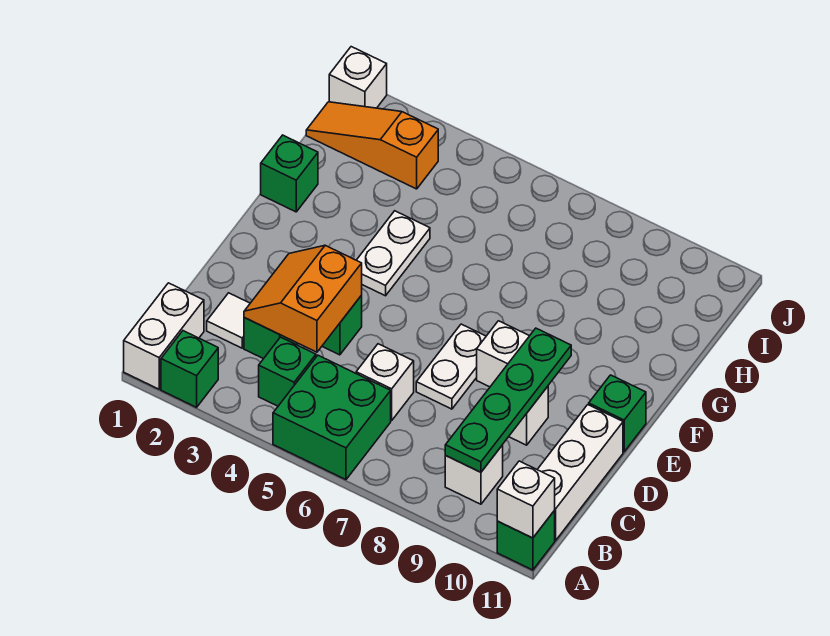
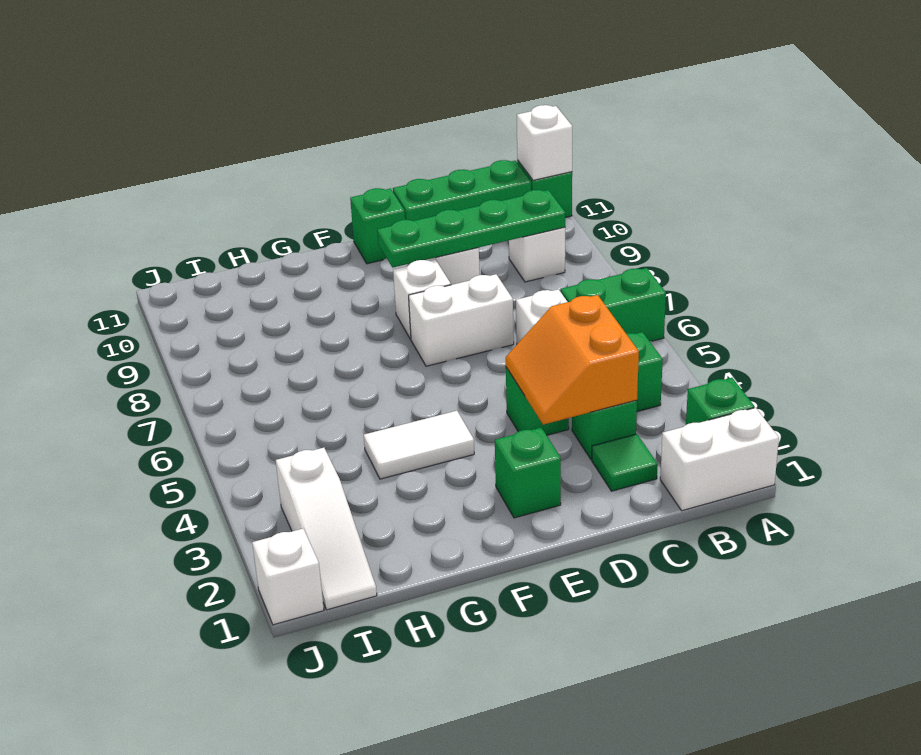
green brick A5:B6 level 1 -> green brick A6:B6 level 1
white brick B11:D11 level 1 -> green brick B11:D11 level 1
white tile C2 level 1 -> green tile C2 level 1
orange slope C3:D4 level 2 top 4 -> orange slope C3:D4 level 2 top C
white plate D7:E7 level 1 -> white brick D7:E7 level 1
white plate F4:G4 level 1 -> white tile F4:G4 level 1
green brick G1 level 1 -> green brick E2 level 1
orange slope I1:I3 level 1 top 3 -> white slope I1:I3 level 1 top 3

